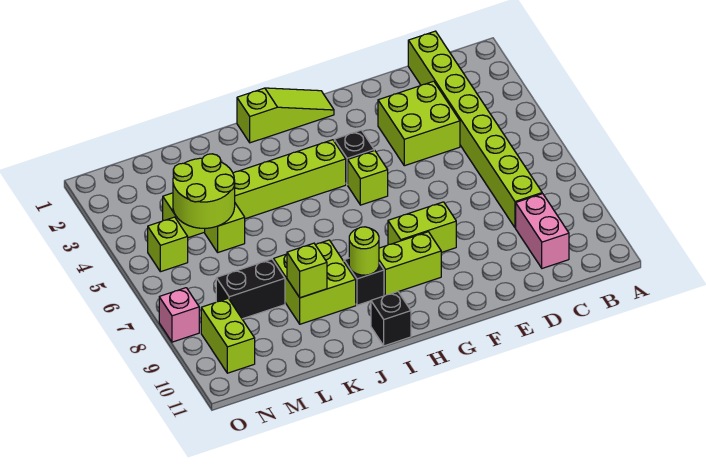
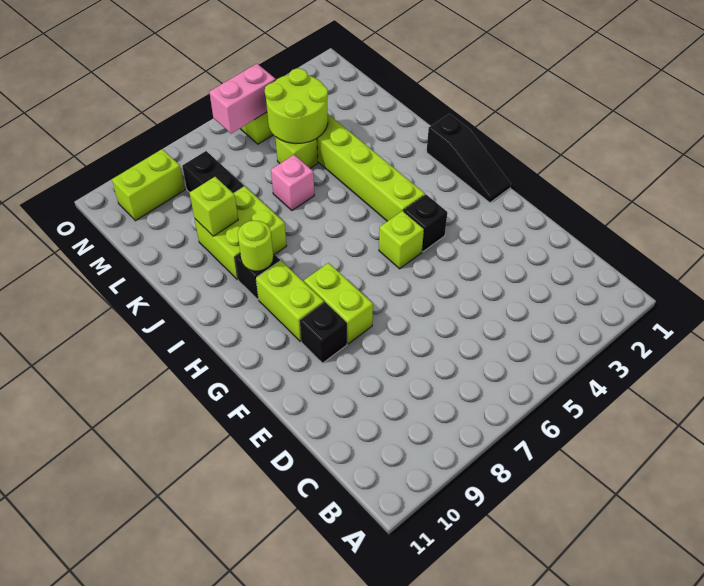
lime brick C1:C8 level 1 -> none
pink brick C9:C10 level 1 -> pink brick N5:N6 level 2
lime brick D3:E4 level 1 -> none
lime slope G1:I1 level 1 top I -> black slope G1:I1 level 1 top I
black brick I11 level 1 -> black brick F9 level 1
pink brick O8 level 1 -> pink brick K6 level 1

